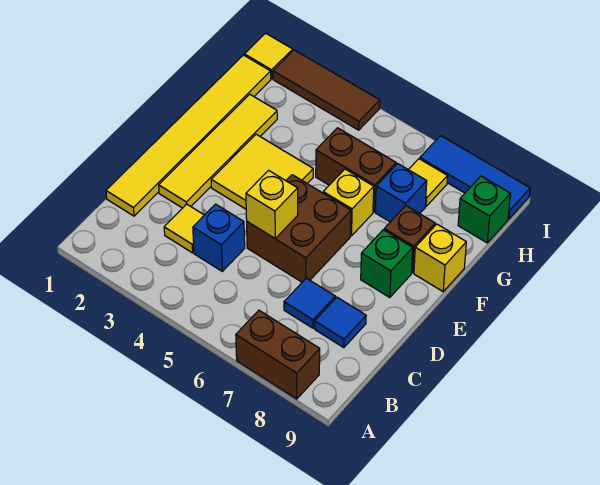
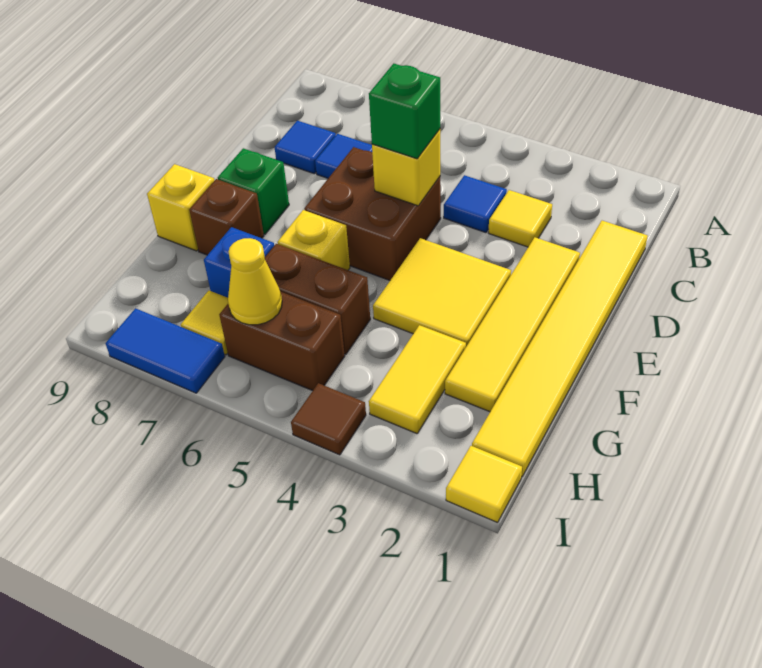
brown brick A7:A8 level 1 -> brown brick H5:H6 level 1
blue brick C4 level 1 -> blue tile C4 level 1
none -> yellow tile G3:H3 level 1
none -> yellow cone H6 level 2
green brick H9 level 1 -> green brick D5 level 3
brown tile I2:I4 level 1 -> brown tile I4 level 1
blue tile I7:I9 level 1 -> blue tile I7:I8 level 1

